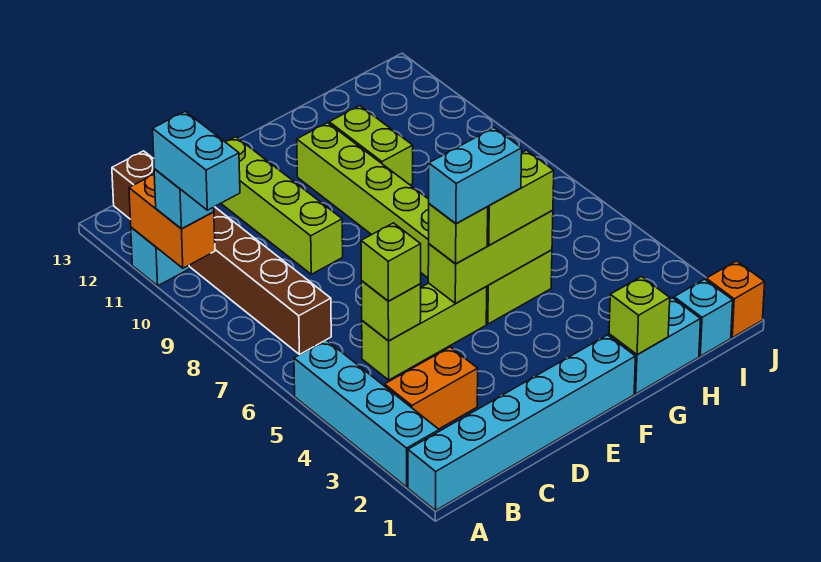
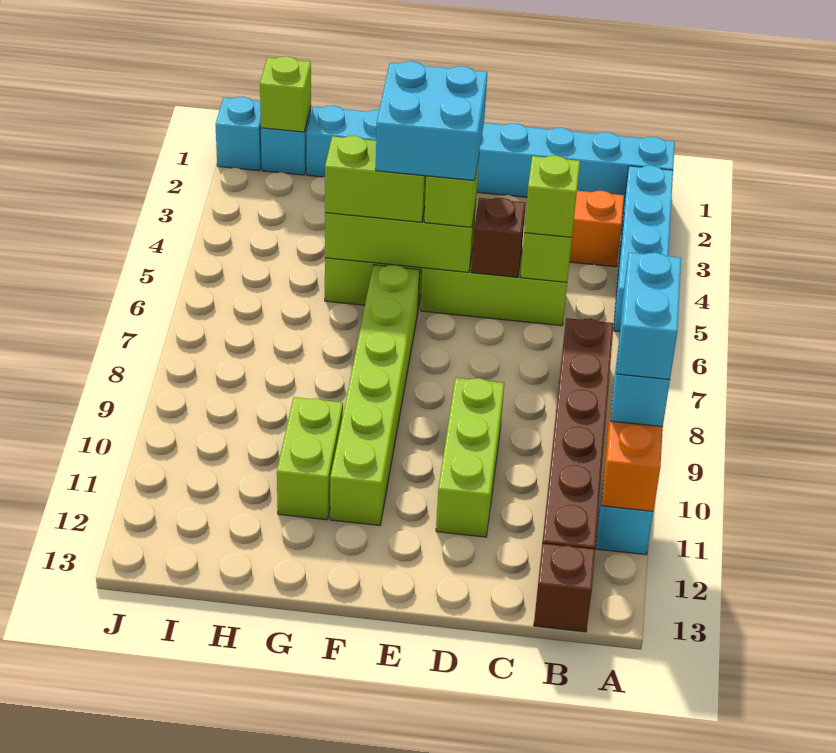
none -> brown brick D5 level 2
lime brick D9:D12 level 1 -> lime brick D9:D11 level 1
cyan brick E5:F5 level 4 -> cyan brick E4:F5 level 4
lime brick G1 level 2 -> lime brick I1 level 2
orange brick J1 level 1 -> cyan brick J1 level 1

